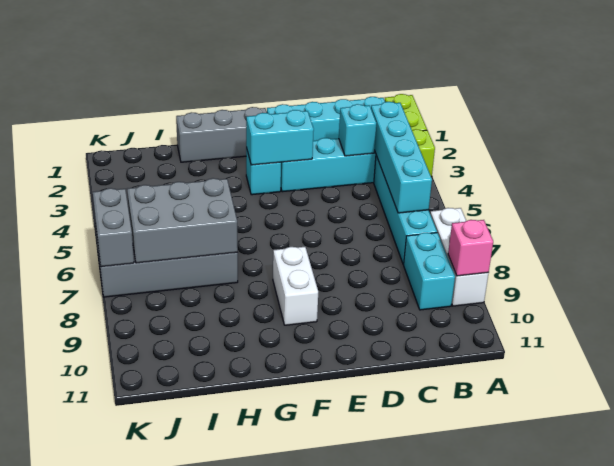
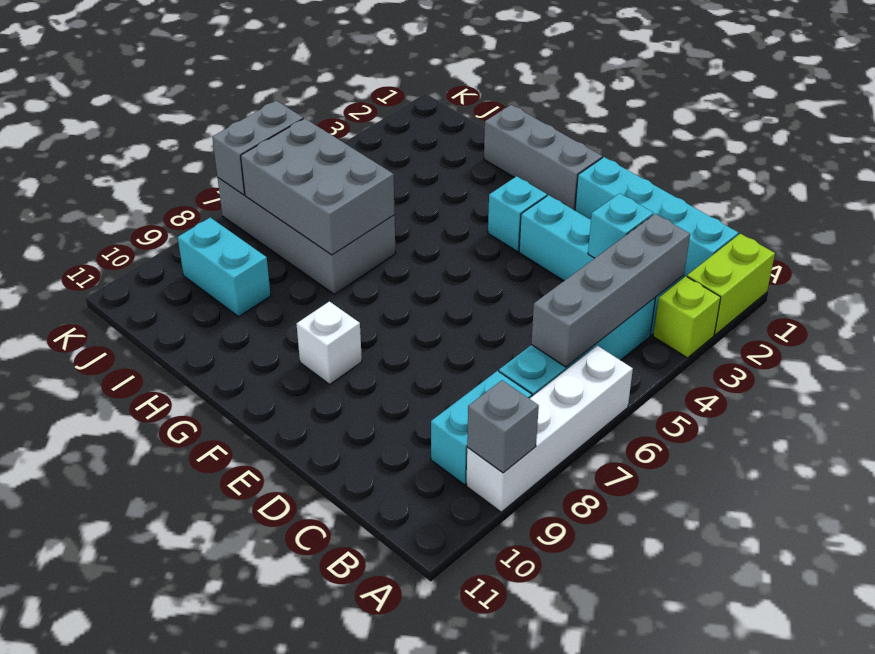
white brick A7:A9 level 1 -> white brick A6:A9 level 1
pink brick A9 level 2 -> grey brick A9 level 2
cyan brick B3:B6 level 2 -> grey brick B3:B6 level 2
cyan brick E3:F3 level 2 -> cyan brick I9:J9 level 1
white brick F8:F9 level 1 -> white brick F9 level 1

